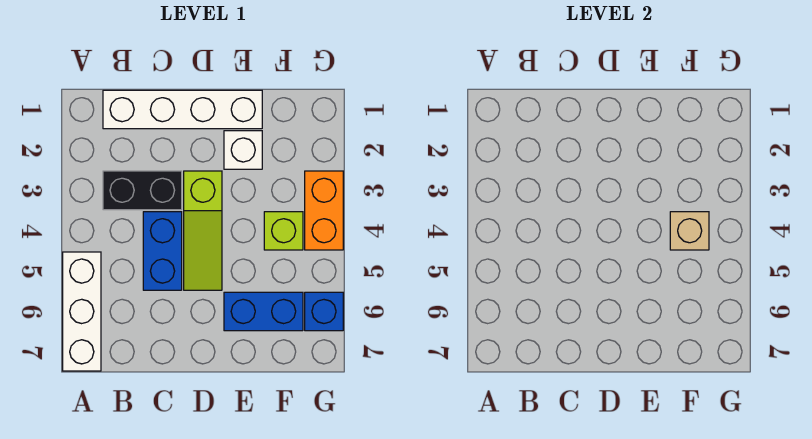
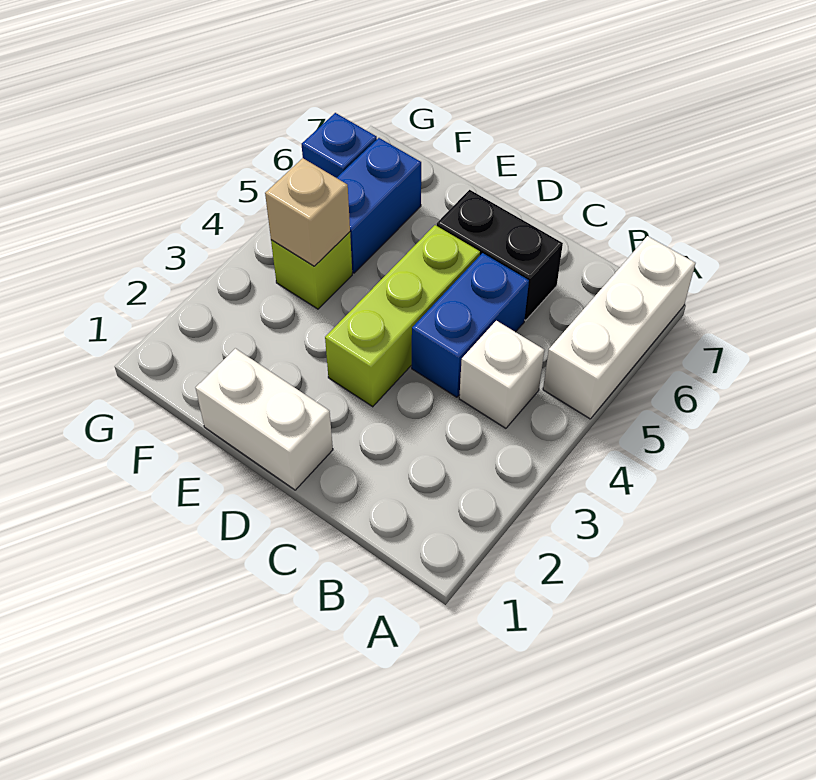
white brick B1:E1 level 1 -> white brick D1:E1 level 1
black brick B3:C3 level 1 -> black brick C6:D6 level 1
lime slope D3:D5 level 1 top 3 -> lime brick D3:D5 level 1
white brick E2 level 1 -> white brick B4 level 1
blue brick E6:F6 level 1 -> blue brick F5:F6 level 1
orange brick G3:G4 level 1 -> none

